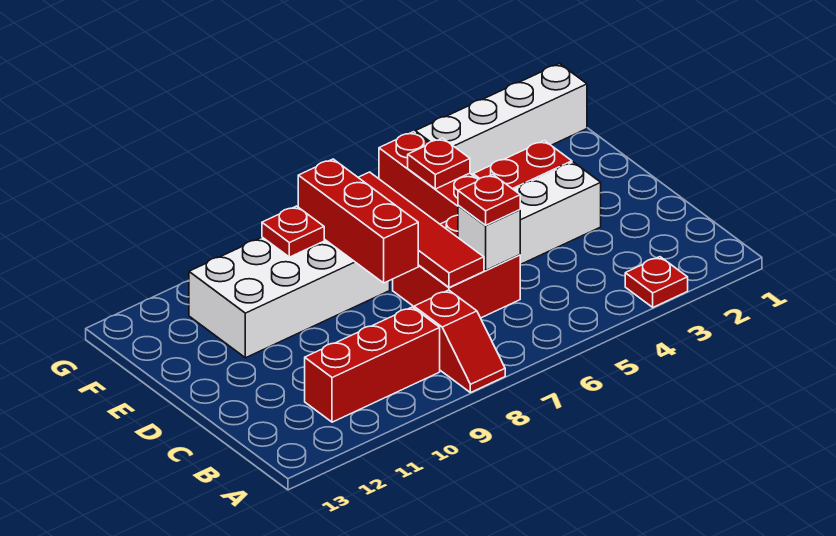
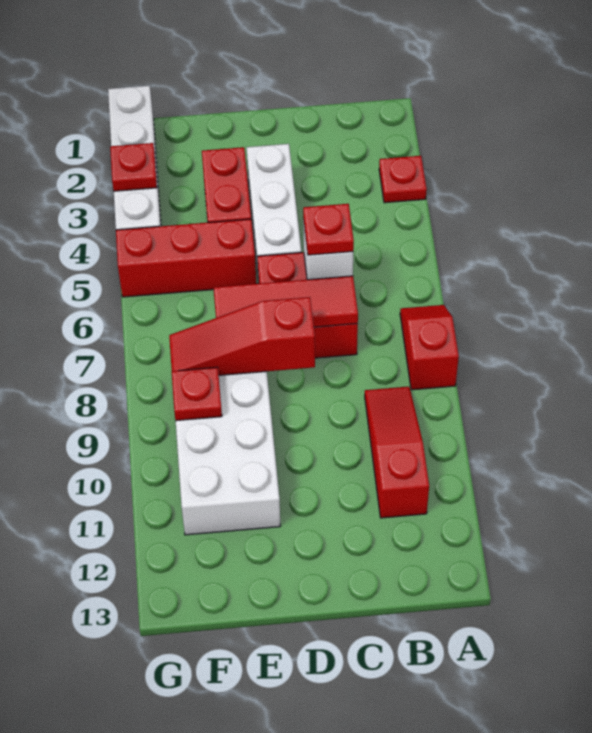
red slope A8:B8 level 1 top B -> red slope A7:A8 level 1 top 8
red brick B9:B11 level 1 -> red slope B9:B11 level 1 top 11
red tile C7:F7 level 2 -> red tile C7:E7 level 2
red brick D8:F8 level 2 -> red slope D8:F8 level 2 top D
red plate F5 level 2 -> red plate G3 level 2

